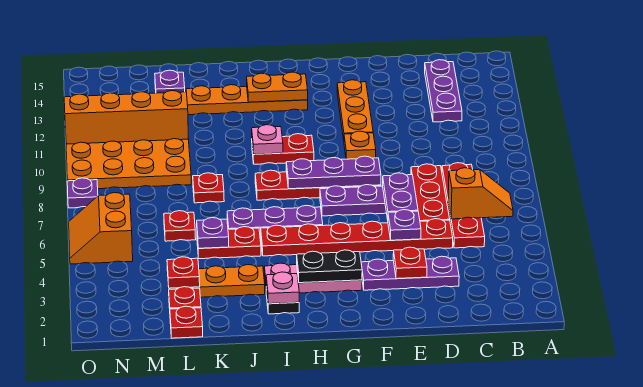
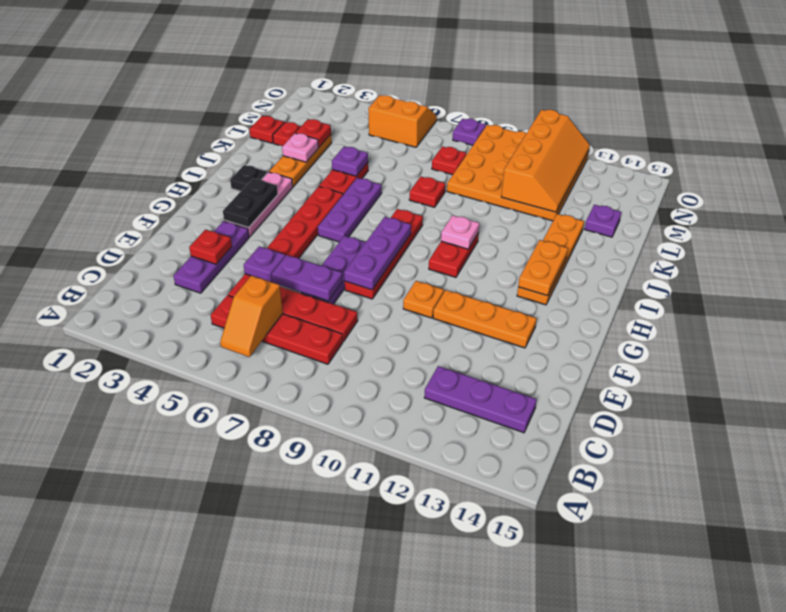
pink plate I2 level 2 -> pink plate K3 level 2
red plate L6 level 1 -> red plate M8 level 1

